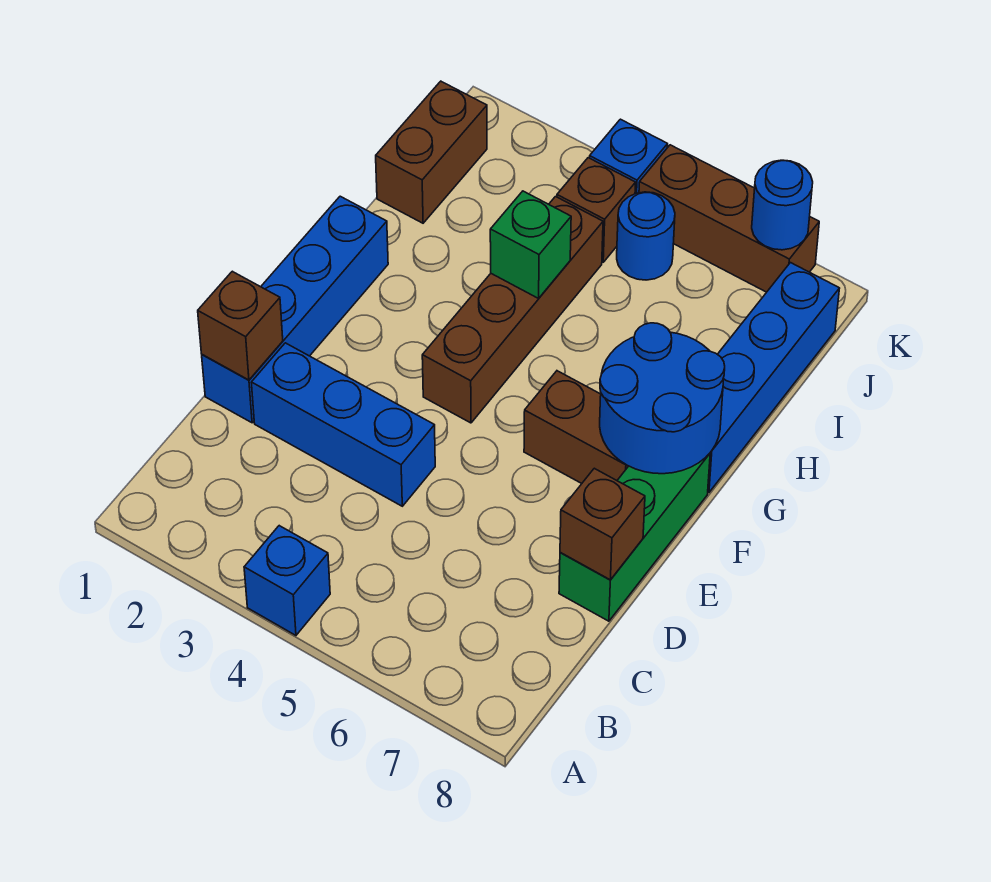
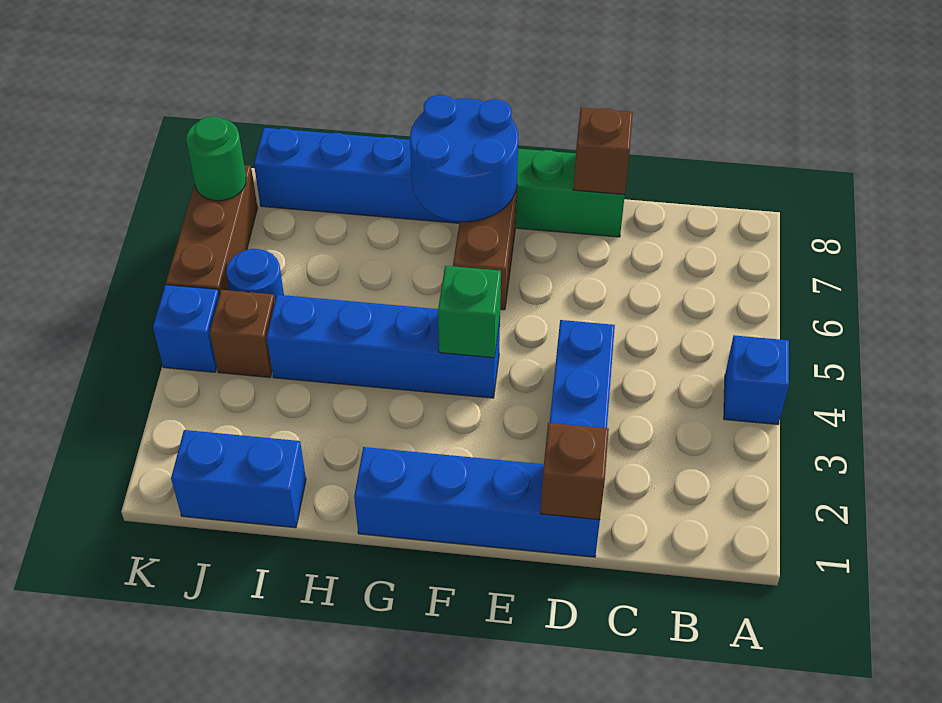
brown brick F4:I4 level 1 -> blue brick F4:I4 level 1
green brick H4 level 2 -> green brick F4 level 2
brown brick I1:J1 level 1 -> blue brick I1:J1 level 1
blue round brick K7 level 2 -> green round brick K7 level 2

